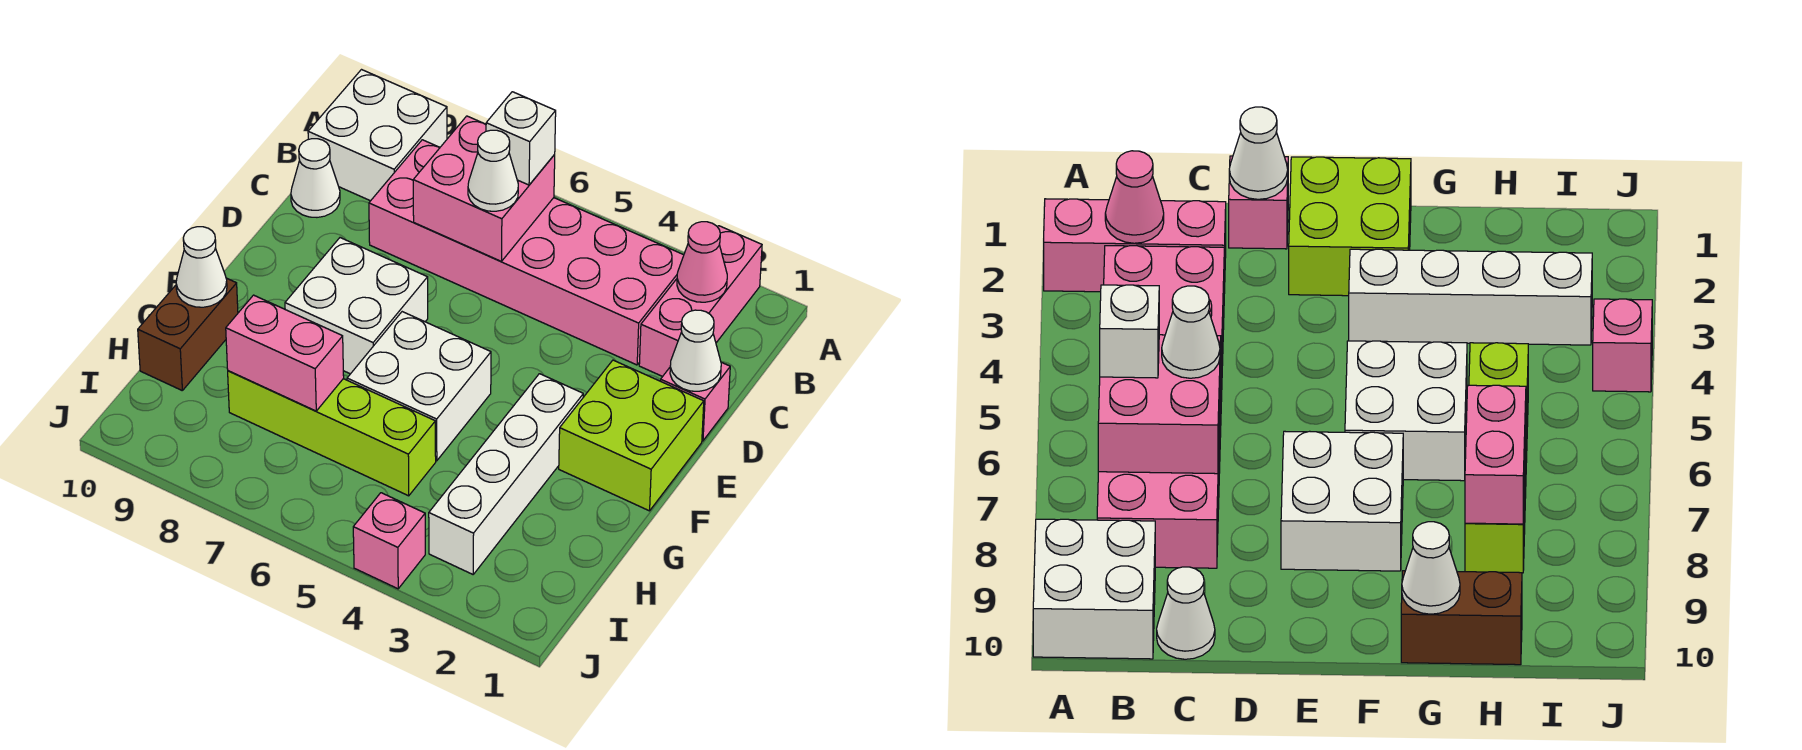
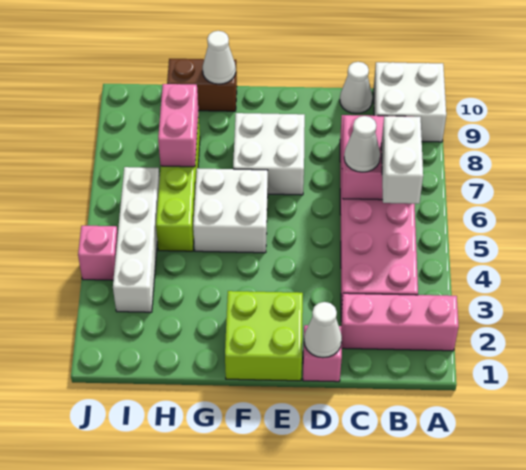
pink cone B2 level 2 -> none
white brick B6 level 3 -> white brick B5:B6 level 3
white brick F3:I3 level 1 -> white brick I3:I6 level 1

